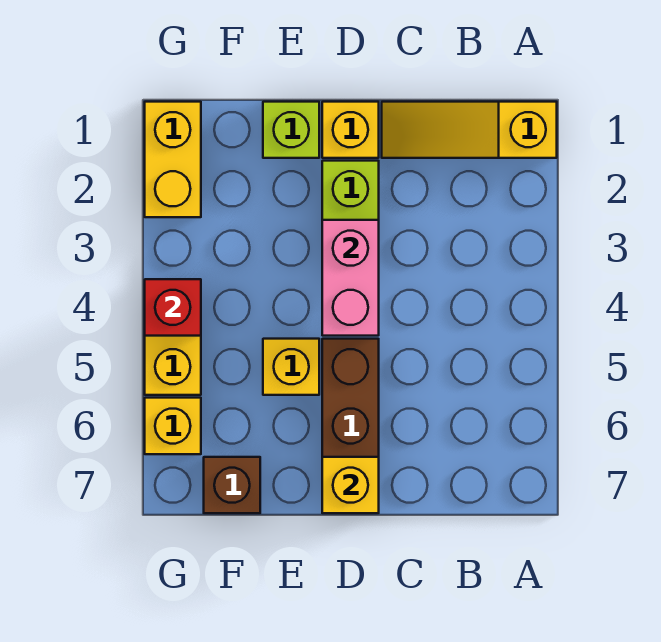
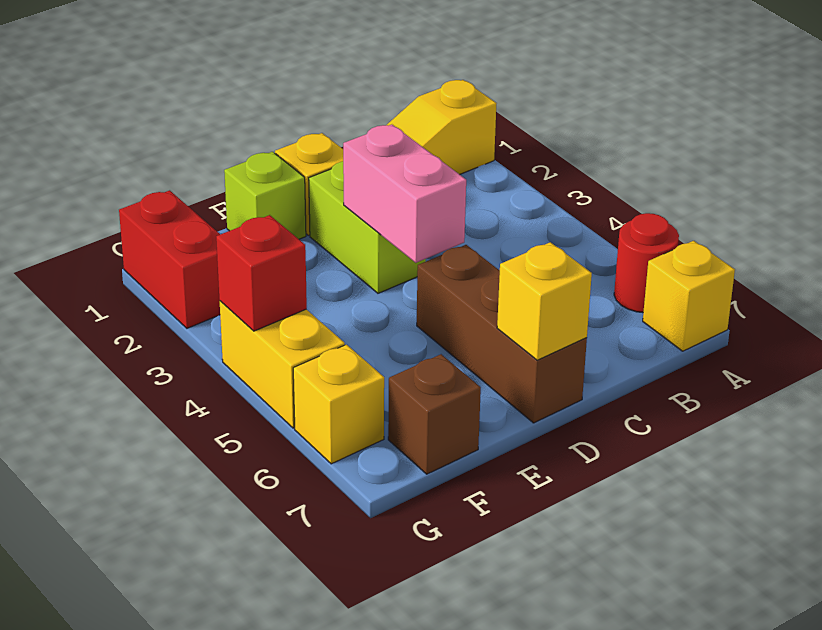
none -> red round brick A6 level 1
yellow brick E5 level 1 -> yellow brick A7 level 1
yellow brick G1:G2 level 1 -> red brick G1:G2 level 1

